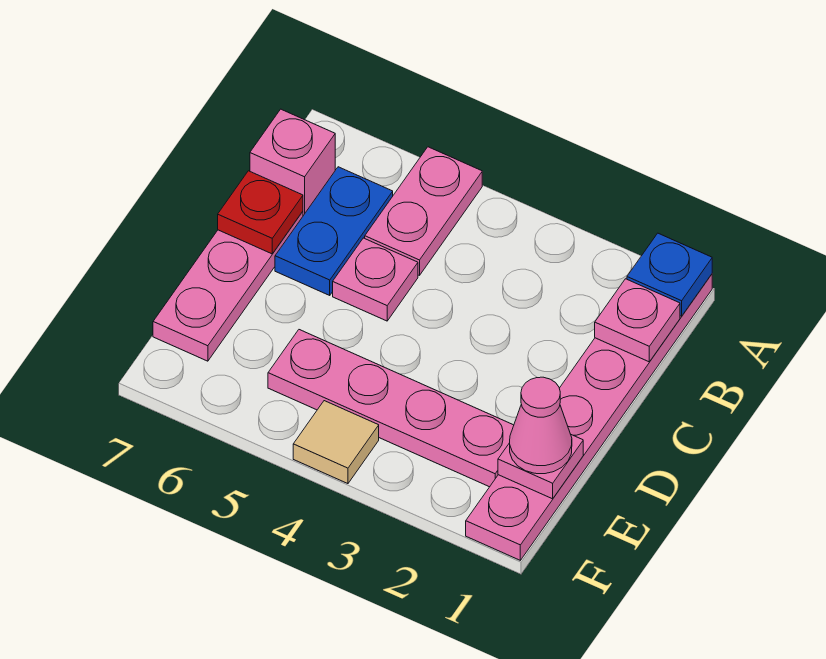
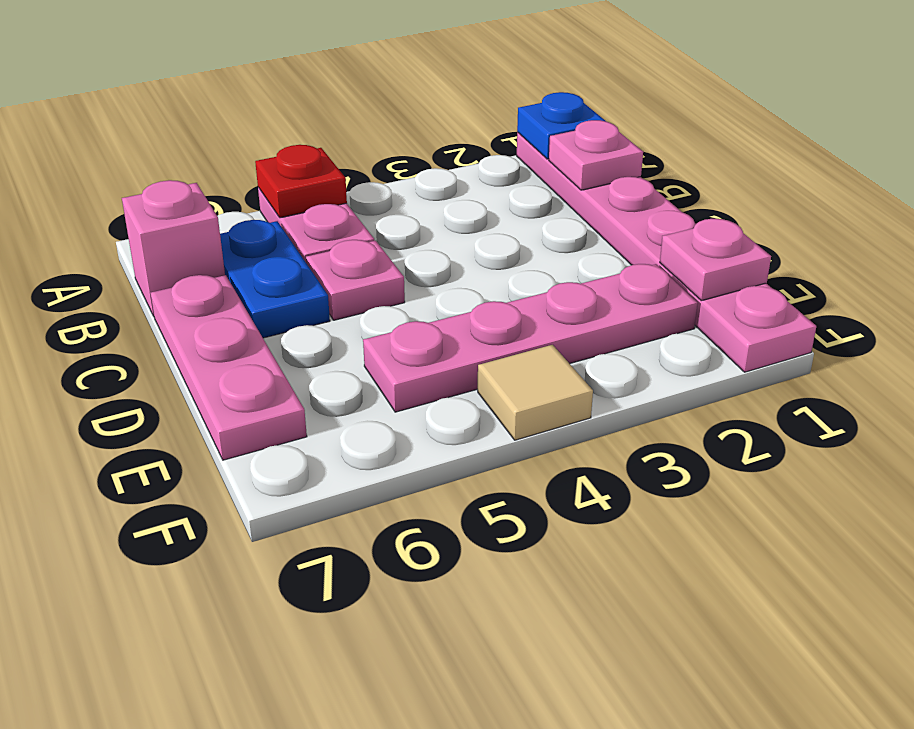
red plate C7 level 2 -> red plate A5 level 2
pink cone E1 level 3 -> none

